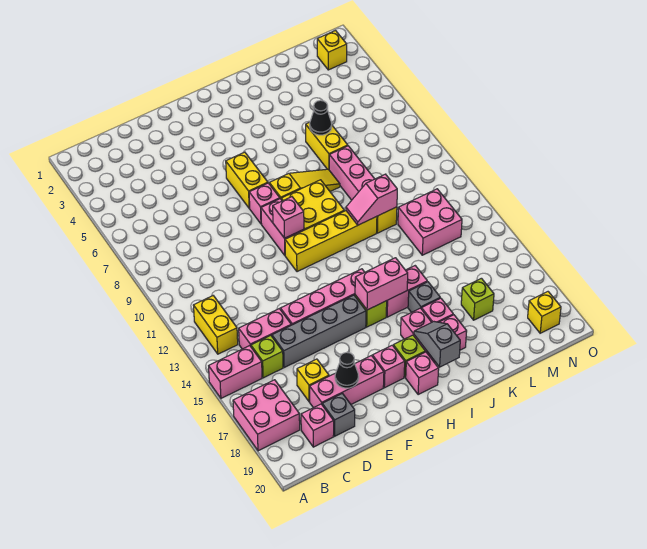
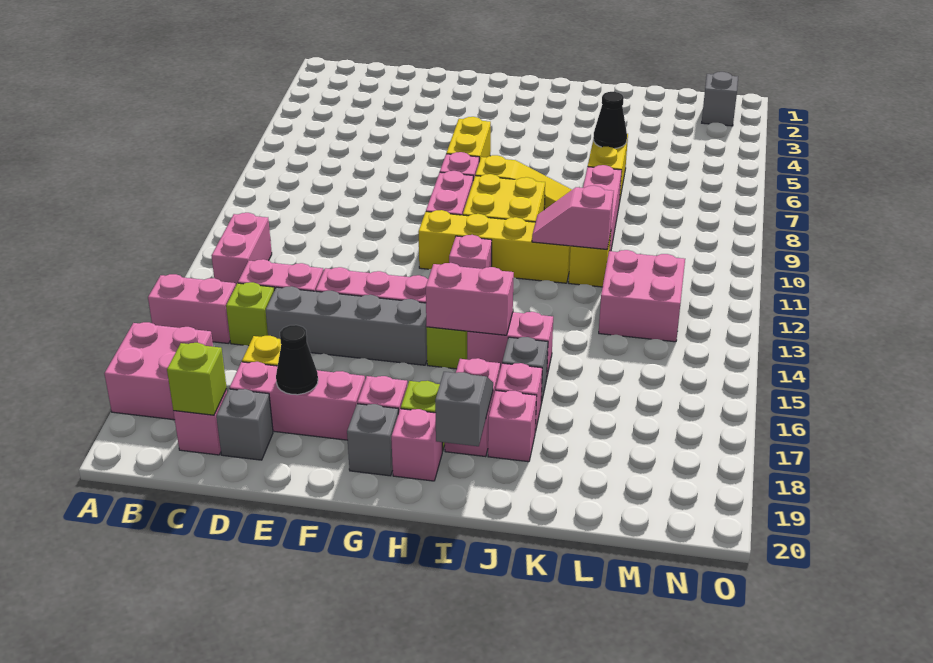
yellow brick B12:B13 level 1 -> pink brick B12:B13 level 1
pink brick G10 level 2 -> pink brick H12 level 1
none -> grey brick G19 level 1
lime brick L17 level 1 -> lime brick C19 level 2
yellow brick N2 level 1 -> grey brick N2 level 1
yellow brick N19 level 1 -> none

